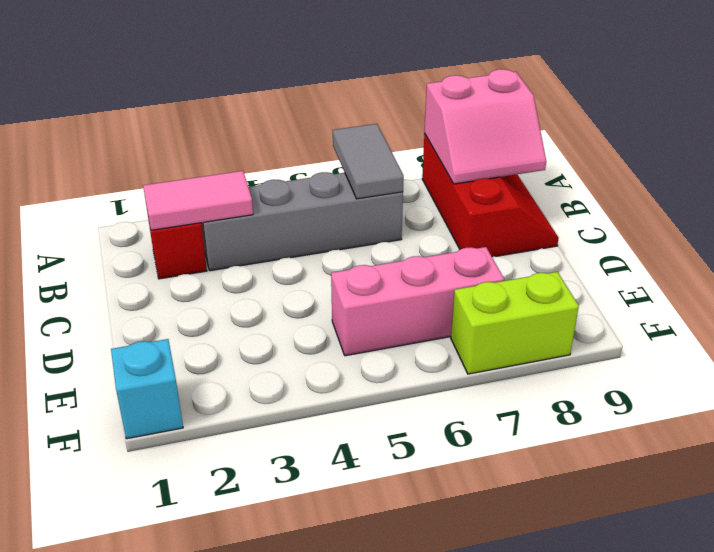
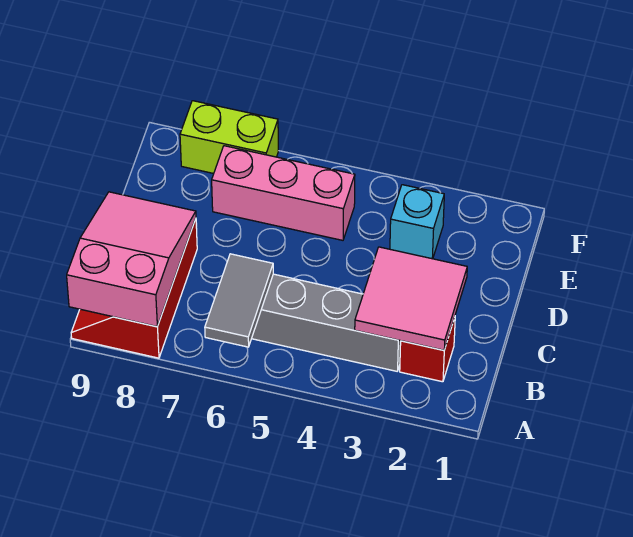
pink slope A8:B9 level 2 top A -> pink slope A8:C9 level 2 top A
pink tile B2:B3 level 2 -> pink tile B2:C3 level 2
cyan brick F1 level 1 -> cyan brick E3 level 1

